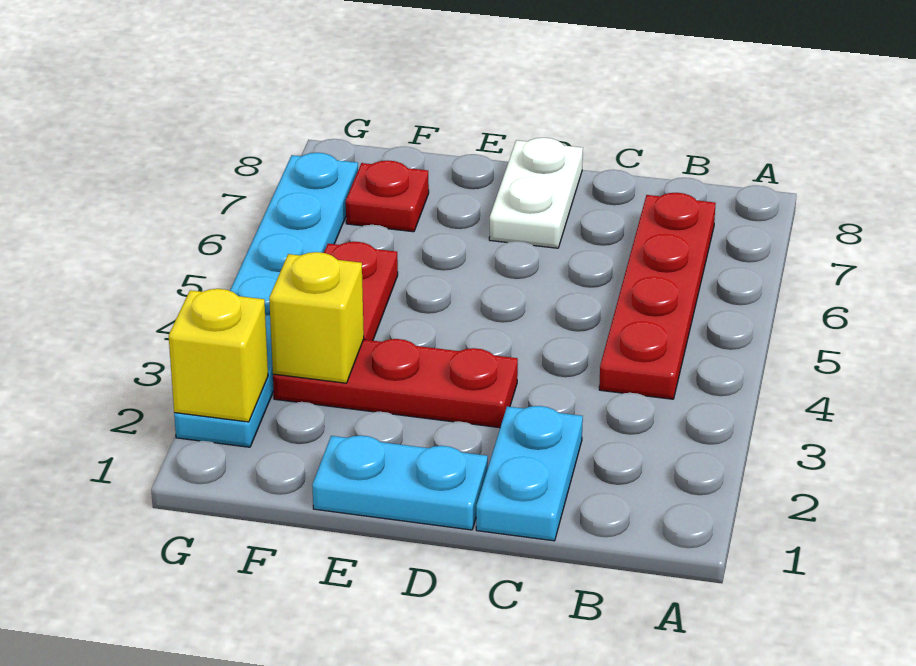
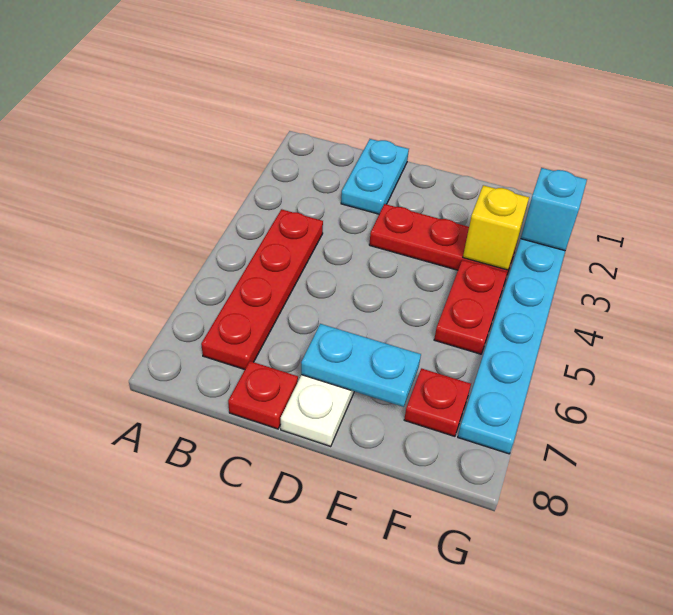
none -> red plate C8 level 1
cyan plate D1:E1 level 1 -> cyan plate D7:E7 level 2
yellow brick G2 level 2 -> cyan brick G2 level 2

